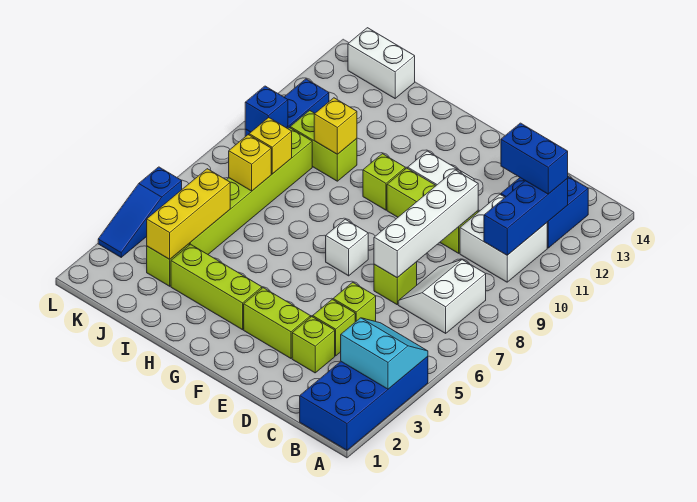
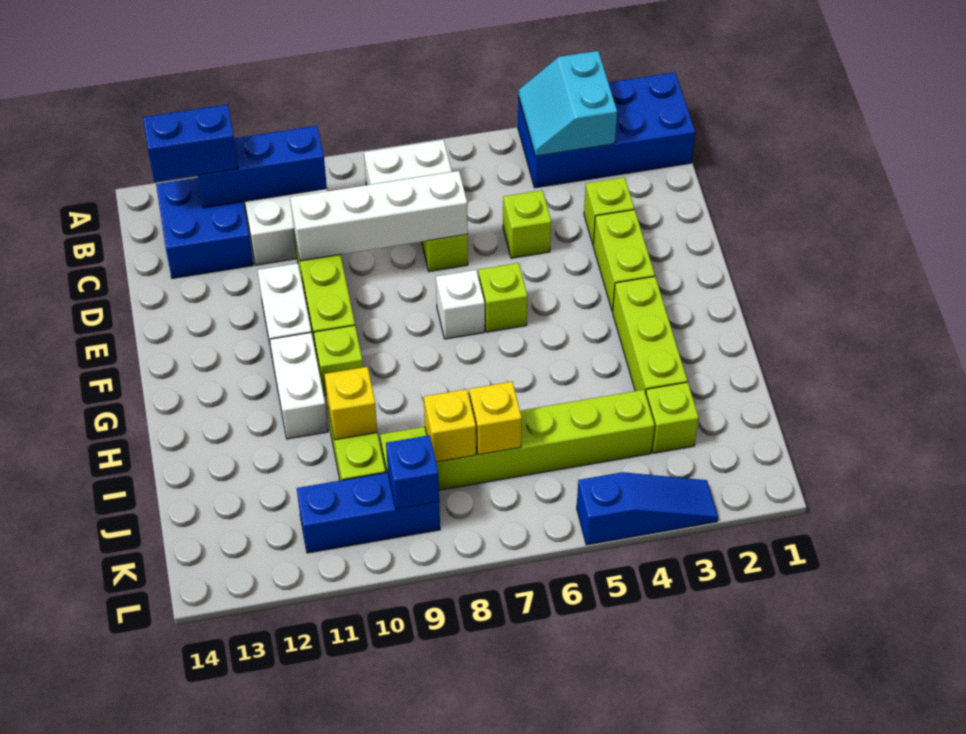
blue brick B12:C12 level 3 -> blue brick B12:B13 level 3
lime brick D4 level 1 -> lime brick F6 level 1
yellow brick J3:J5 level 2 -> none
white brick J14:K14 level 1 -> white brick G11:H11 level 1

